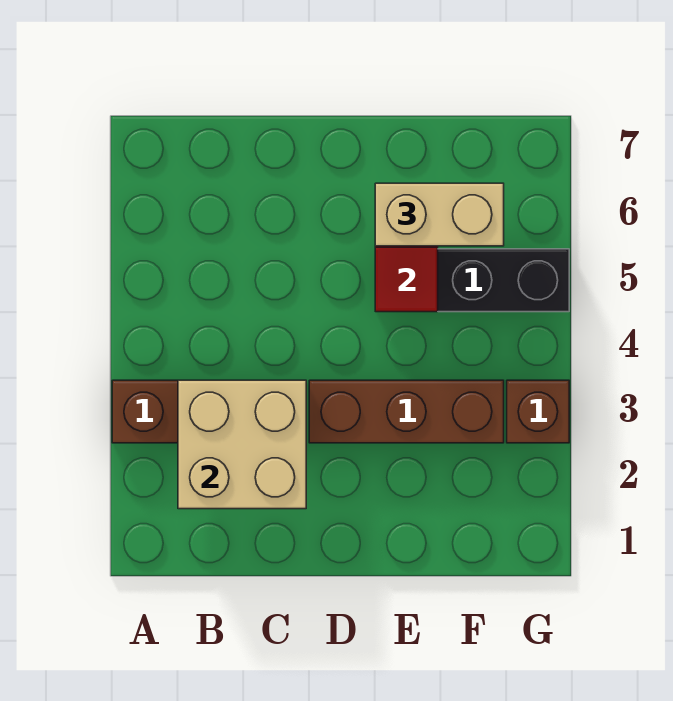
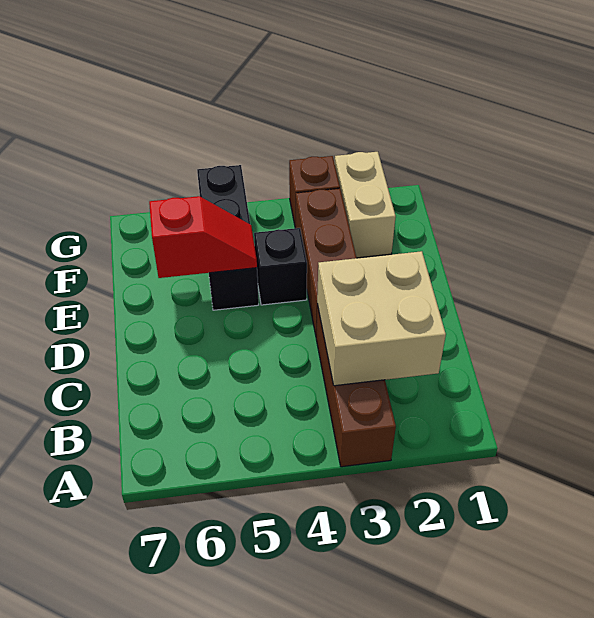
none -> black brick E4 level 1
tan brick E6:F6 level 3 -> tan brick F2:G2 level 1

